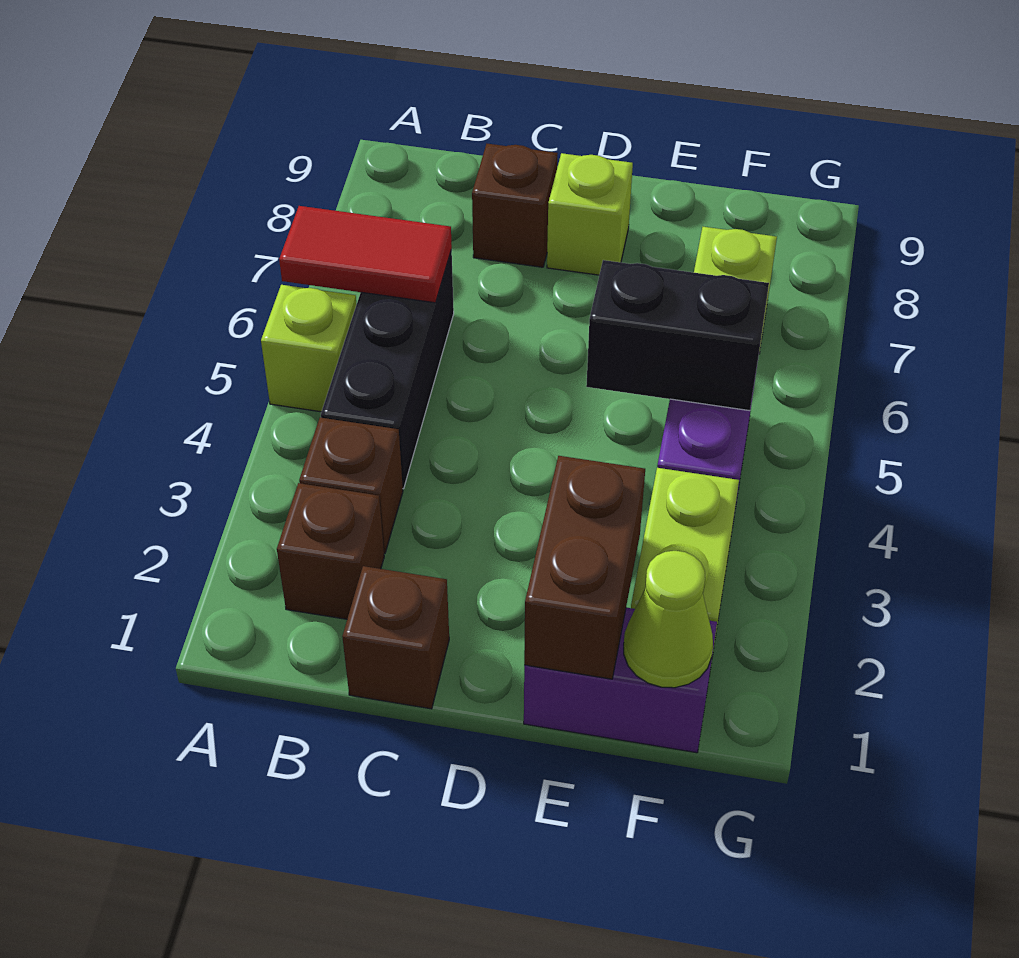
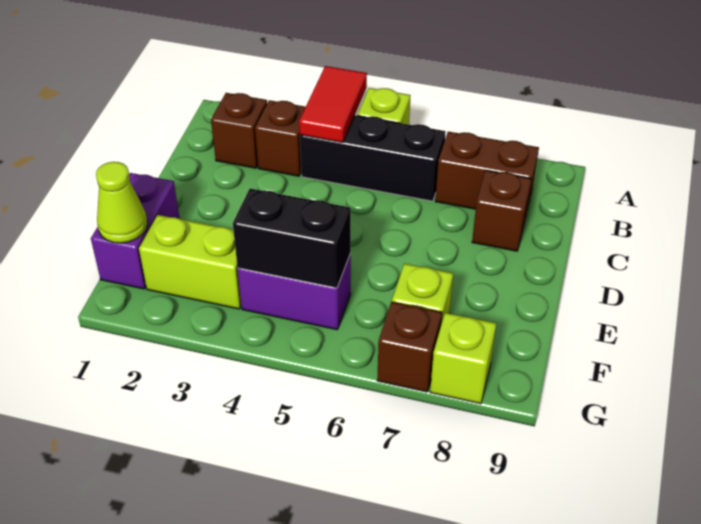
red tile A6:B6 level 2 -> red tile A4:B4 level 2
brown brick C1 level 1 -> brown brick G7 level 1
lime brick D8 level 1 -> lime brick G8 level 1
brown brick E1:E2 level 2 -> brown brick B7:B8 level 1
black brick E5:F5 level 2 -> black brick F4:F5 level 2

